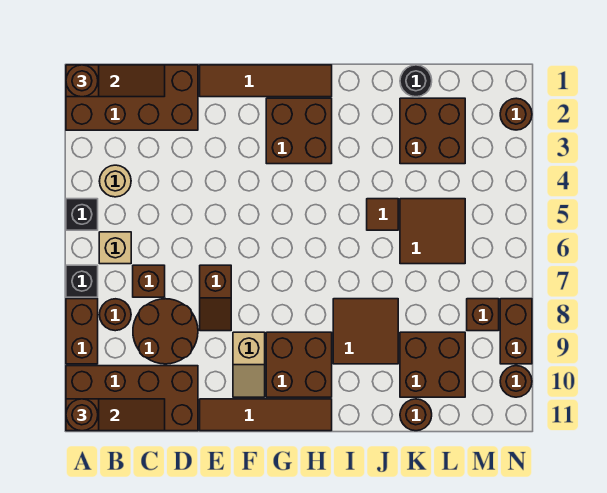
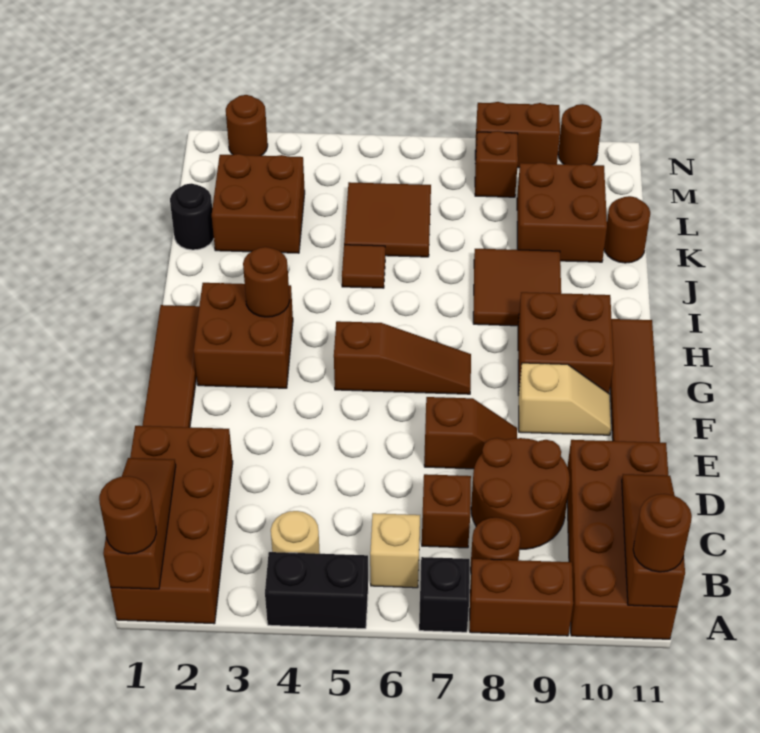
black brick A5 level 1 -> black brick A4:A5 level 1
none -> brown slope G5:G7 level 1 top 5
none -> brown round brick H3 level 2

